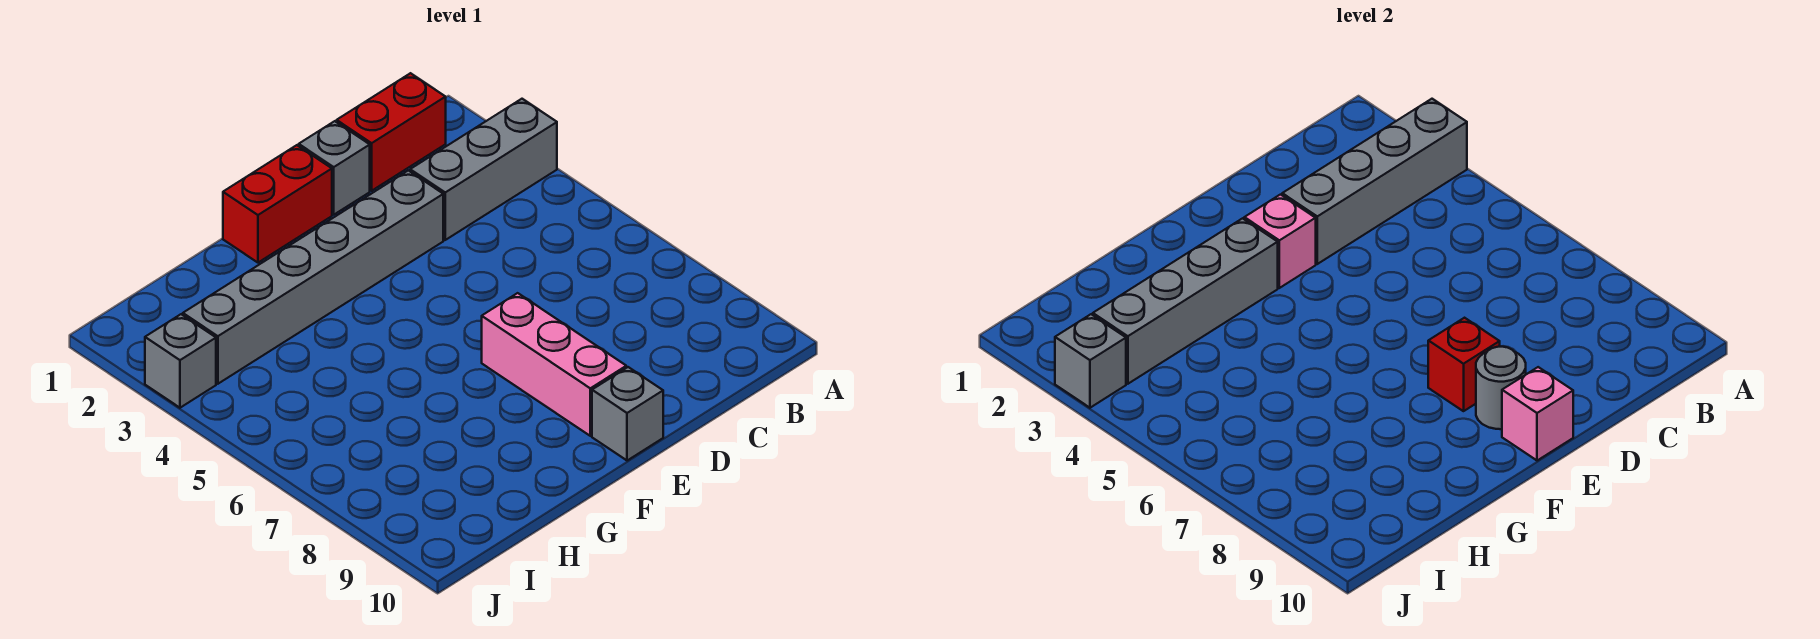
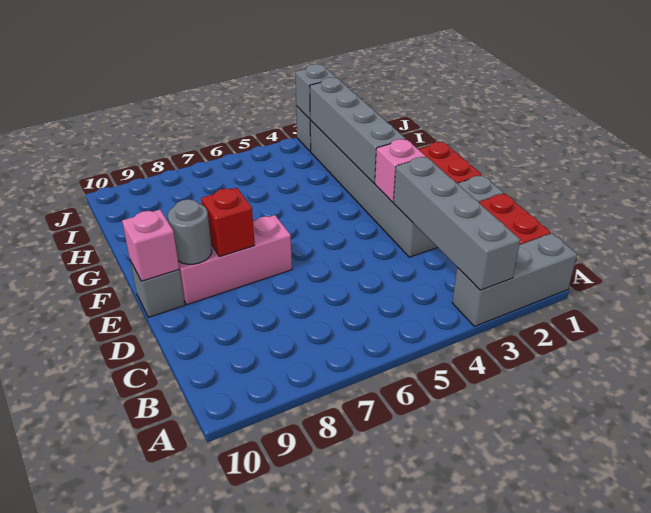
grey brick A3:C3 level 1 -> grey brick A1:A3 level 1

